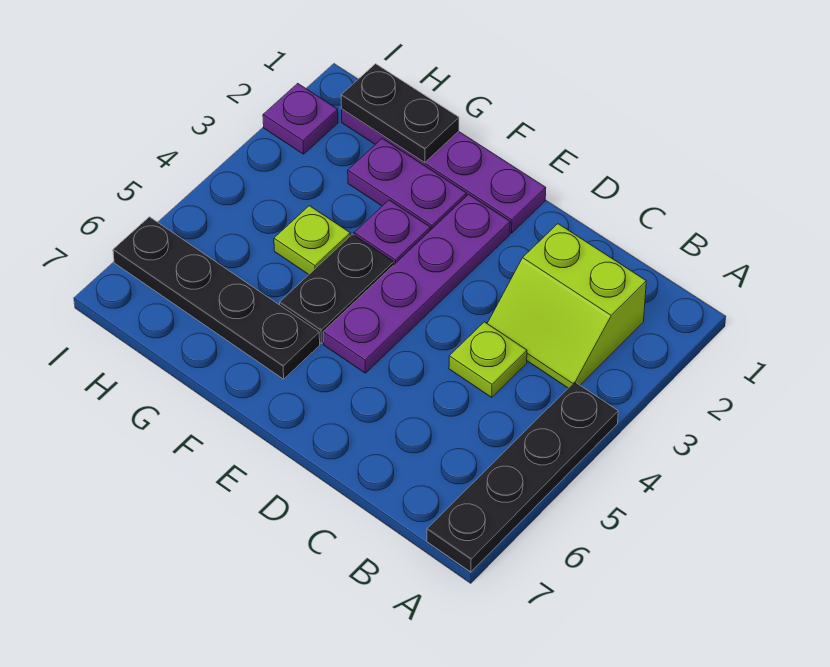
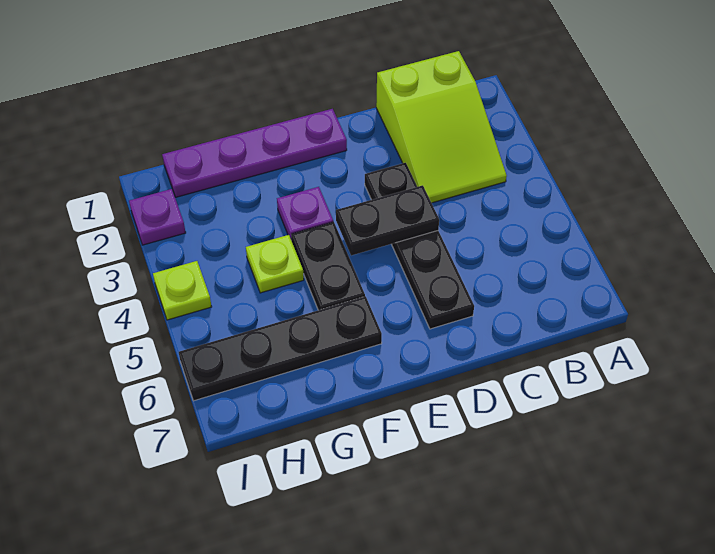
black plate A4:A7 level 1 -> black plate D3:D6 level 1
lime slope B2:C3 level 1 top 2 -> lime slope B1:C3 level 1 top 1
lime plate C4 level 1 -> lime plate I4 level 1
purple plate E2:E5 level 1 -> none
purple plate F2:G2 level 1 -> none
black plate G1:H1 level 2 -> black plate D4:E4 level 2

